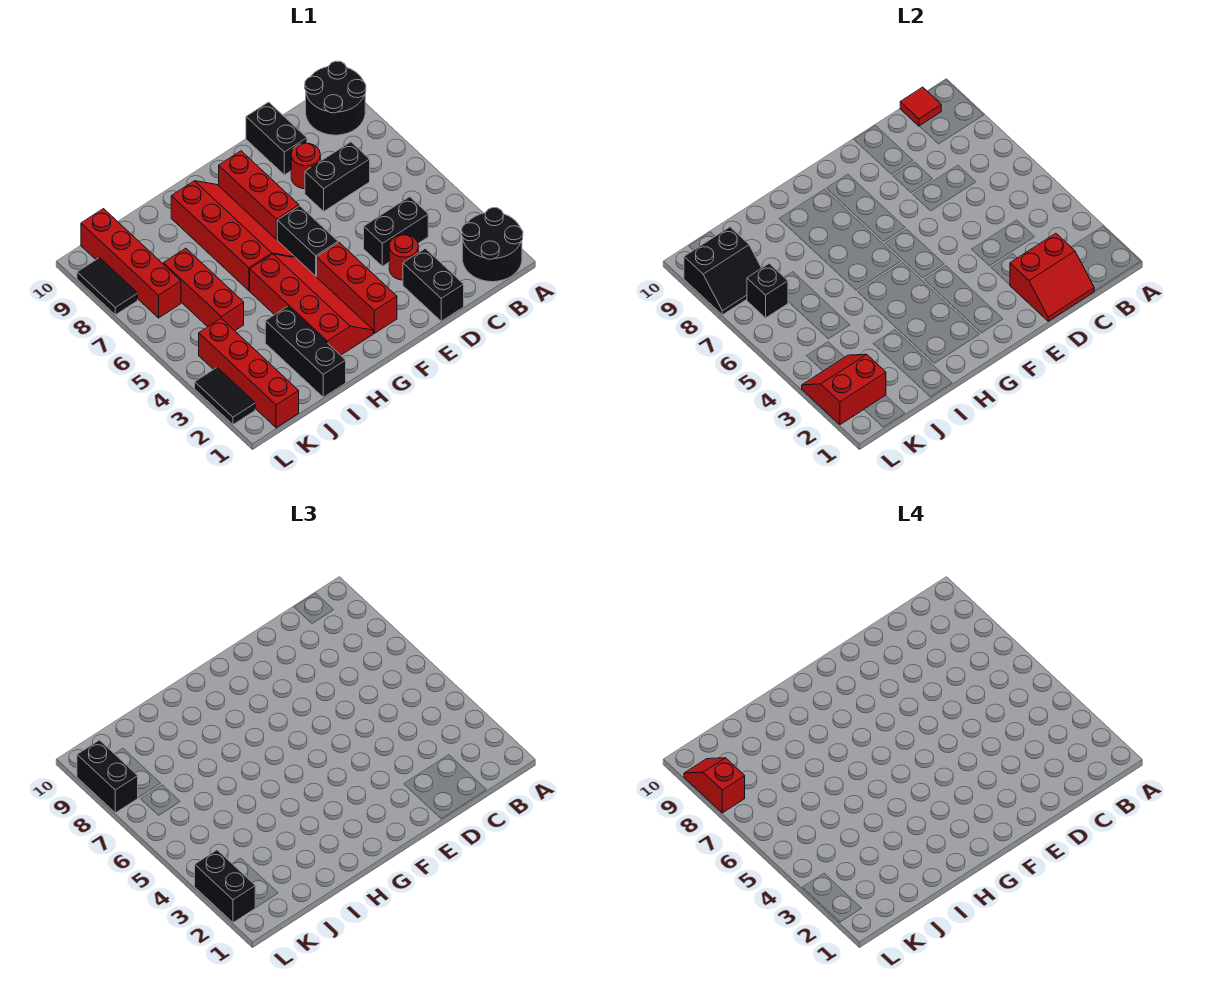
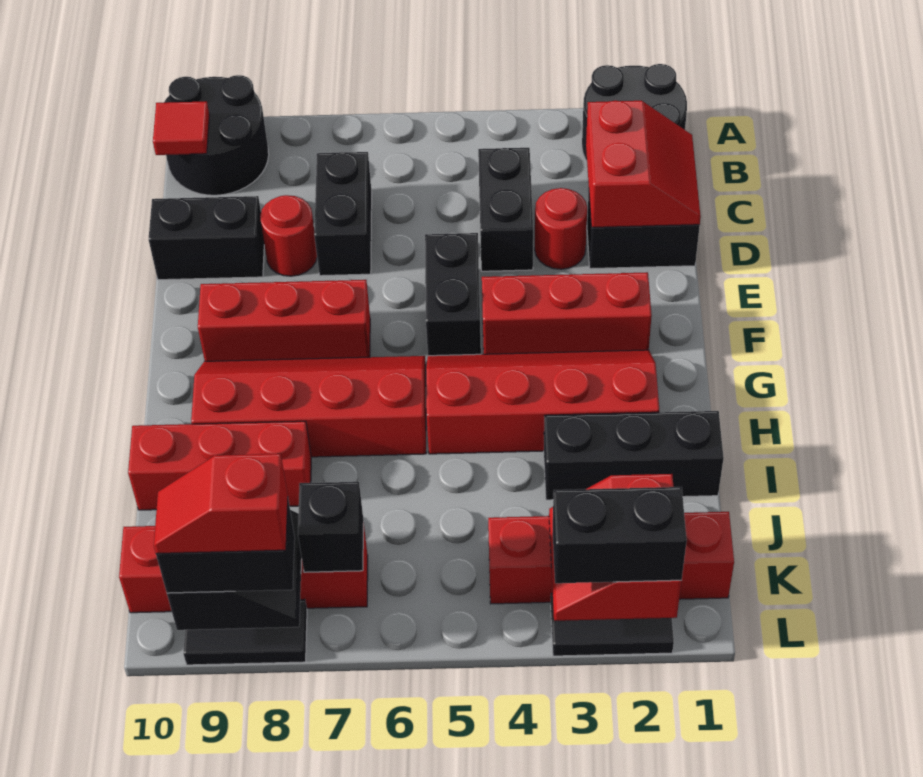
black brick F5:F6 level 1 -> black brick E5:F5 level 1
red brick J5:J7 level 1 -> red brick I8:I10 level 1

